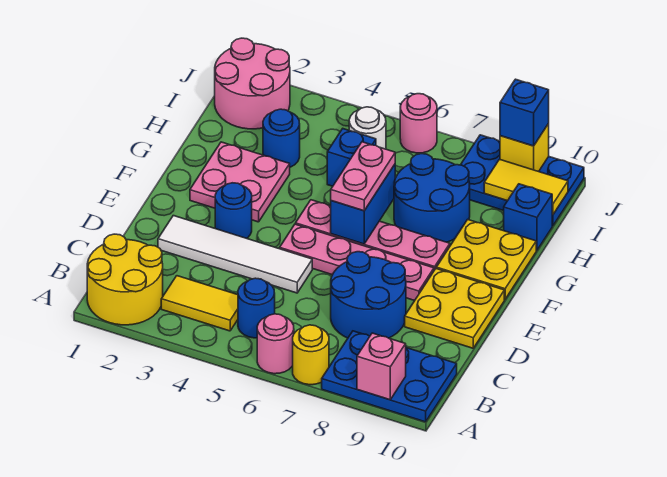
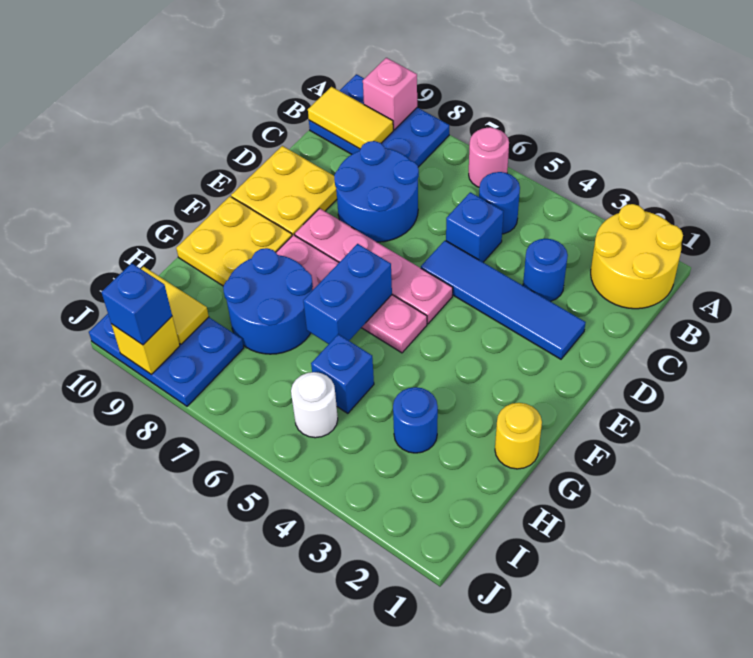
yellow round brick A7 level 1 -> yellow round brick G1 level 1
yellow tile B3:B4 level 1 -> yellow tile B9:B10 level 2
white tile D2:D5 level 1 -> blue tile D2:D5 level 1
blue round brick E3 level 1 -> blue round brick C3 level 1
pink plate F2:G3 level 1 -> none
pink plate F6:G6 level 3 -> none
blue brick H10 level 1 -> blue brick C5 level 1
pink round brick I1:J2 level 1 -> none
pink round brick J6 level 1 -> none

